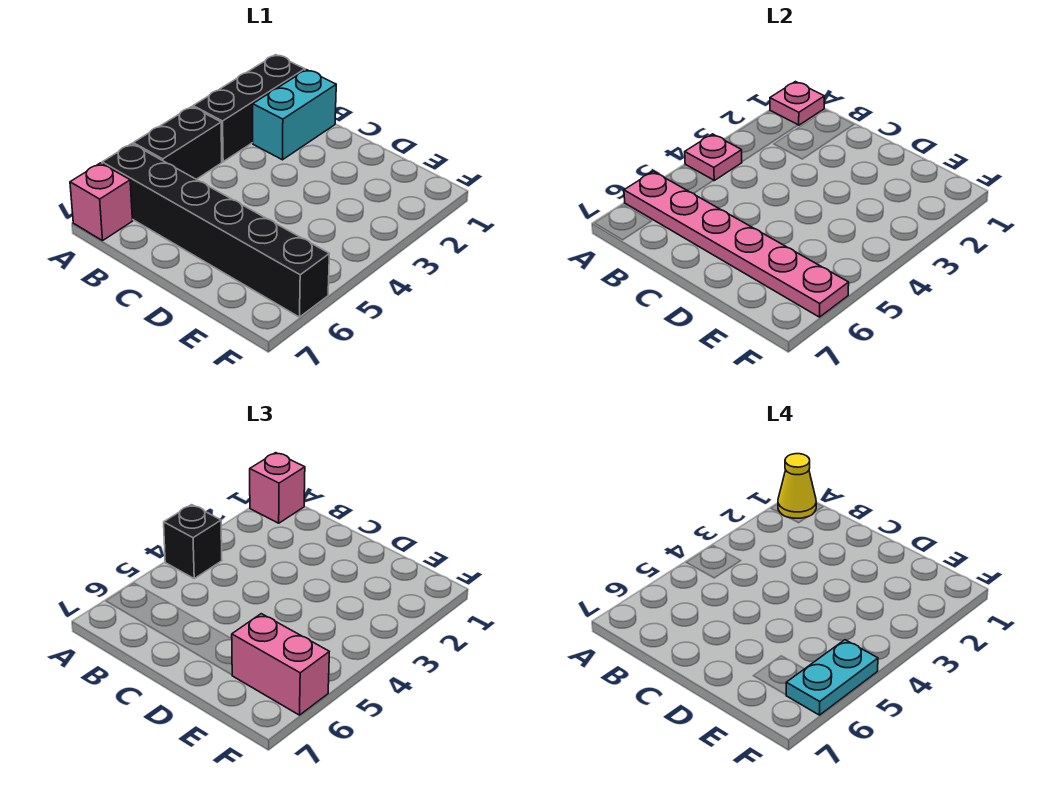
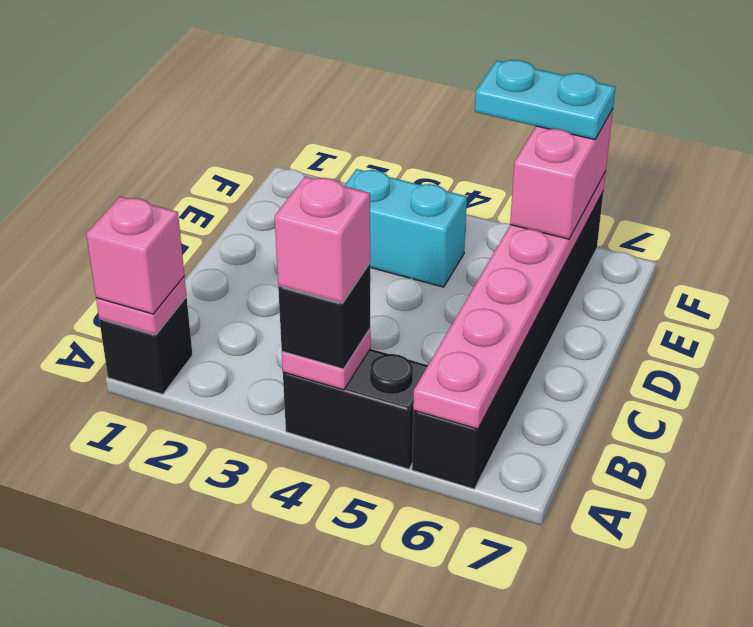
black brick A1:A3 level 1 -> black brick A1 level 1
yellow cone A1 level 4 -> none
pink brick A7 level 1 -> pink brick A4 level 4
cyan brick B1:B2 level 1 -> cyan brick E3:E4 level 1

